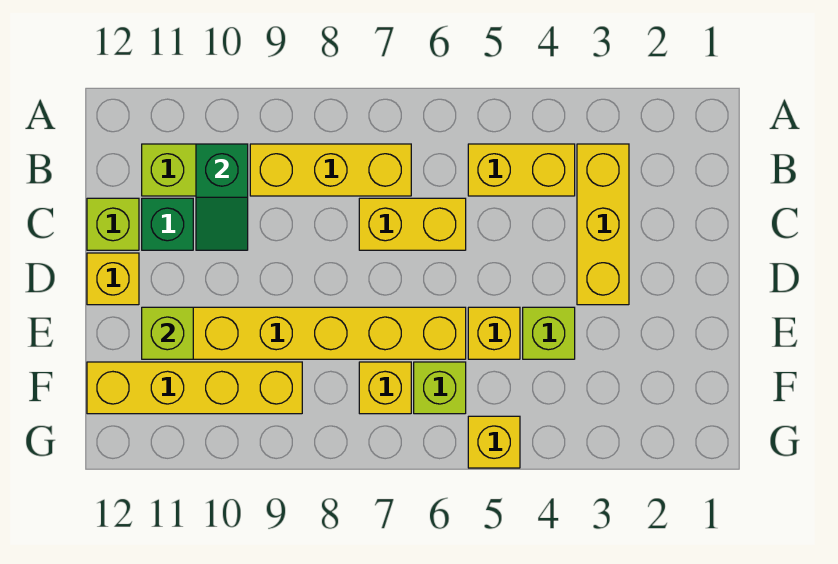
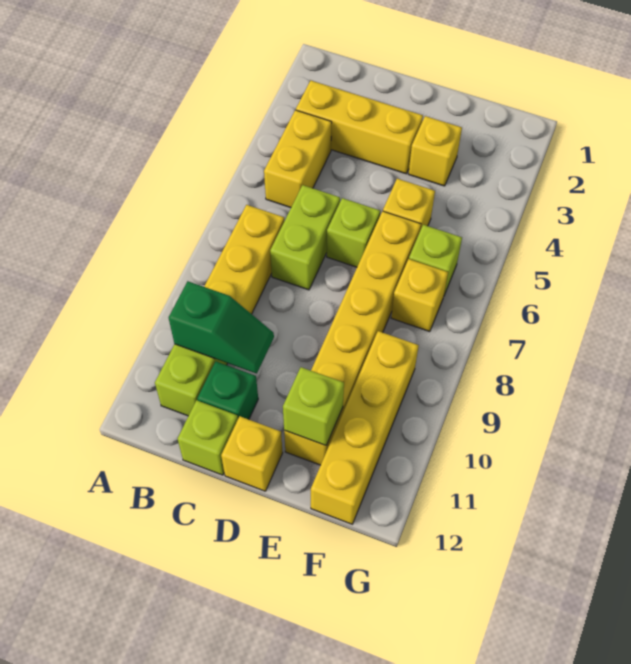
yellow brick C6:C7 level 1 -> lime brick C6:C7 level 1
lime brick E4 level 1 -> lime brick D6 level 1
yellow brick G5 level 1 -> yellow brick E3 level 1

